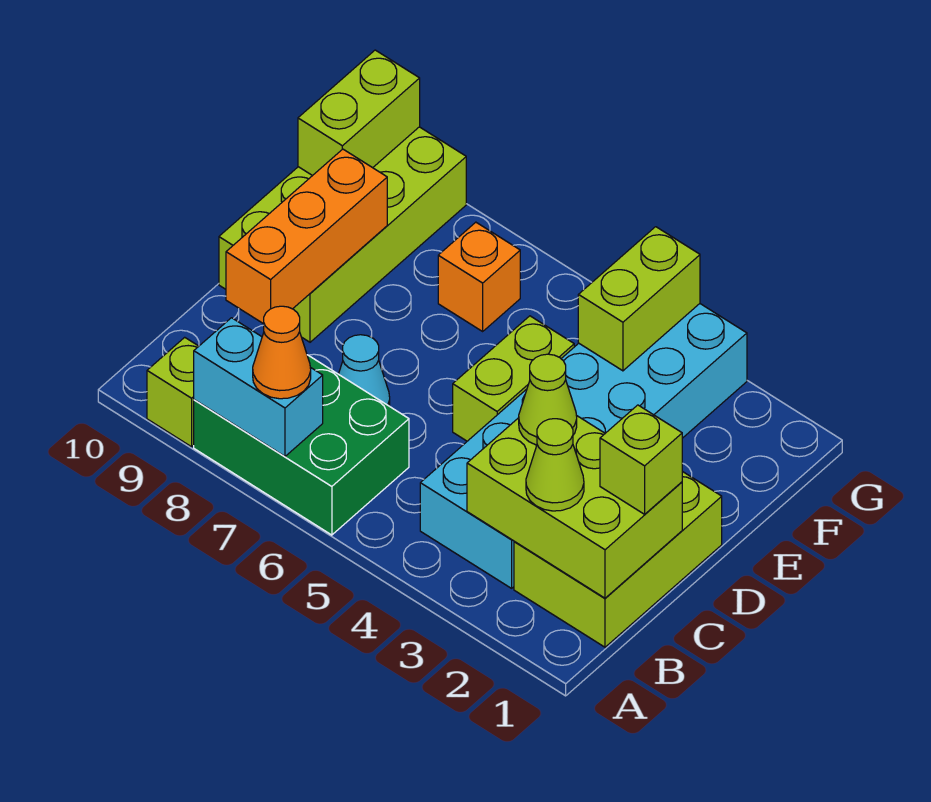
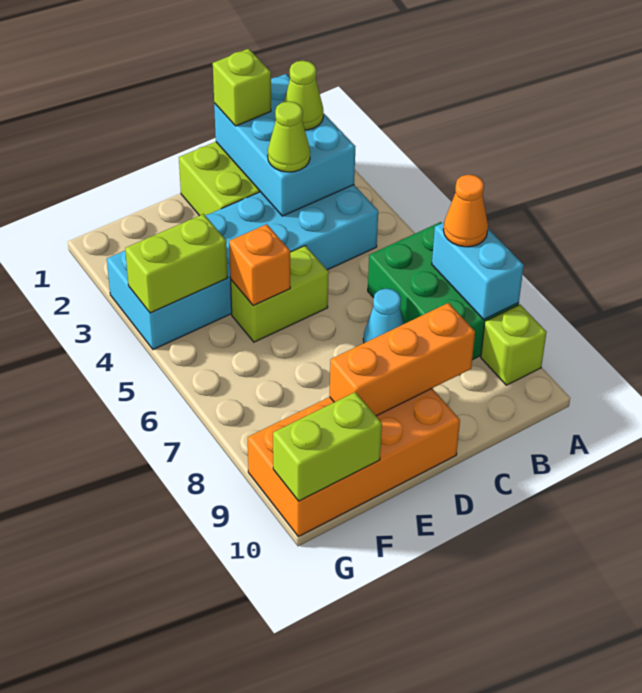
lime brick B1:C3 level 2 -> cyan brick B1:C3 level 2
lime brick D9:G10 level 1 -> orange brick D9:G10 level 1
orange brick F7 level 1 -> orange brick E5 level 2

